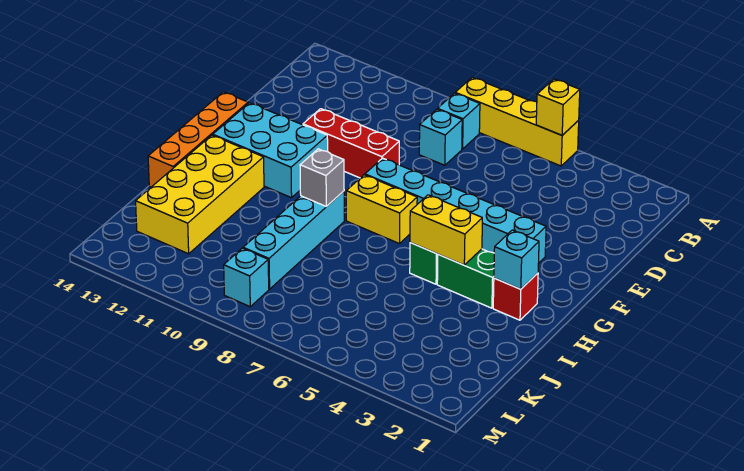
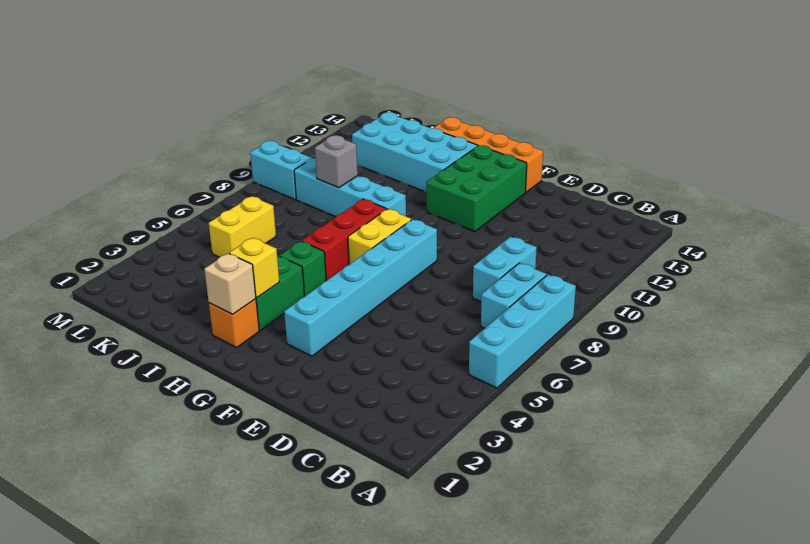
yellow brick A5:A8 level 1 -> cyan brick A5:A8 level 1
yellow brick A5 level 2 -> yellow brick H3 level 2
cyan brick B8 level 1 -> cyan brick B7:B8 level 1
cyan brick C8 level 1 -> cyan brick C8:C9 level 1
red brick E9:E11 level 1 -> red brick H6:H8 level 1
cyan brick F11:G13 level 1 -> green brick F11:G13 level 1
red brick H2 level 1 -> orange brick H2 level 1
cyan brick H2 level 2 -> tan brick H2 level 2
yellow brick H4:H5 level 2 -> yellow brick K5:K6 level 1
grey brick H9 level 2 -> grey brick J9 level 2
yellow brick H12:K13 level 1 -> cyan brick H12:K13 level 1
cyan brick L9 level 1 -> cyan brick L9:M9 level 1

